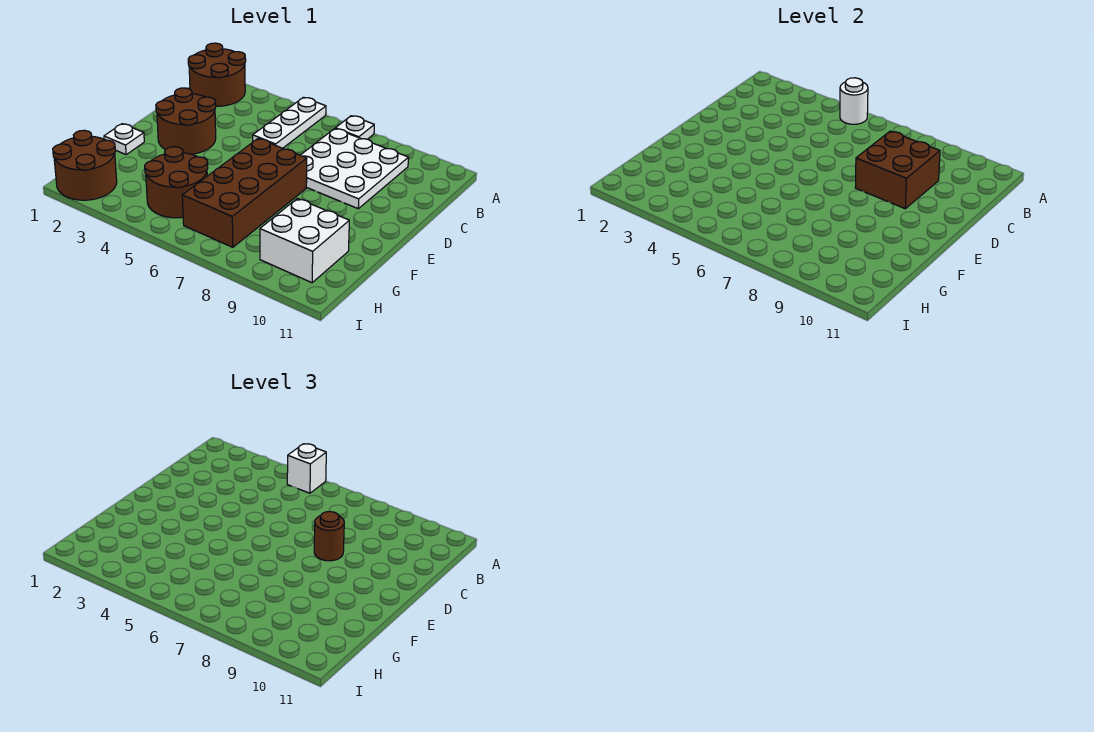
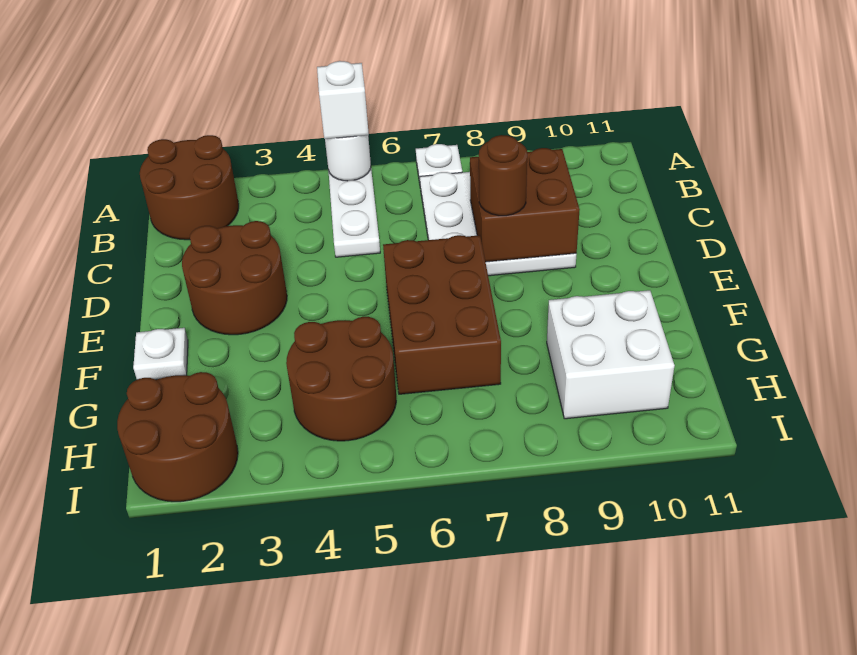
brown brick E6:H7 level 1 -> brown brick E6:G7 level 1

